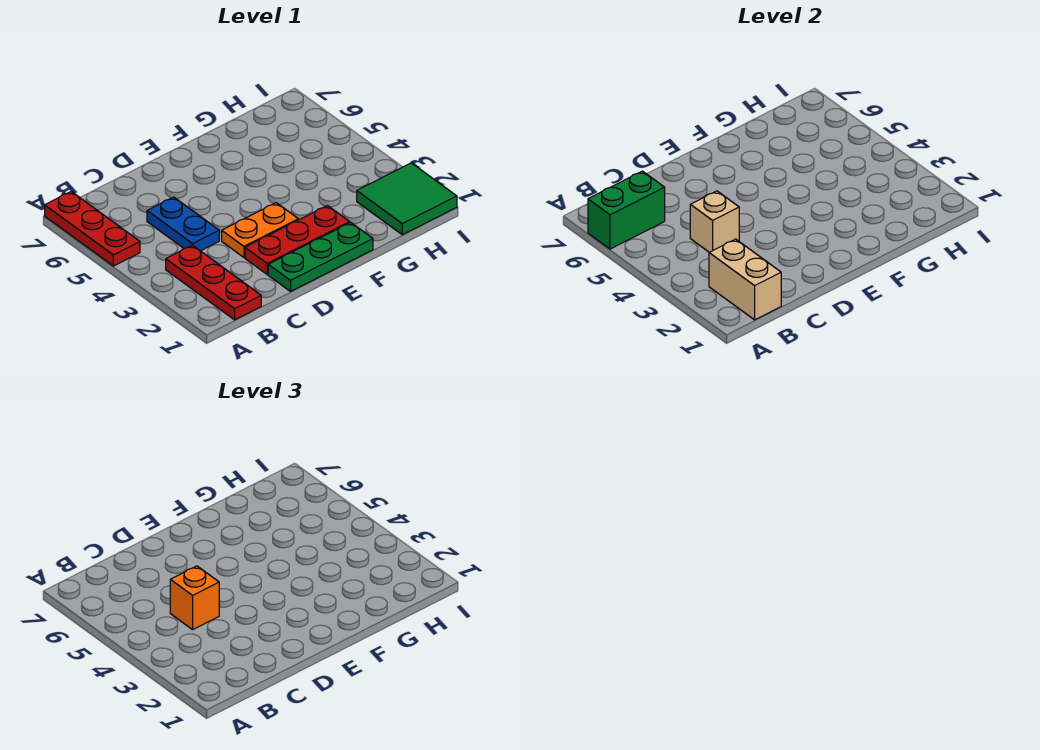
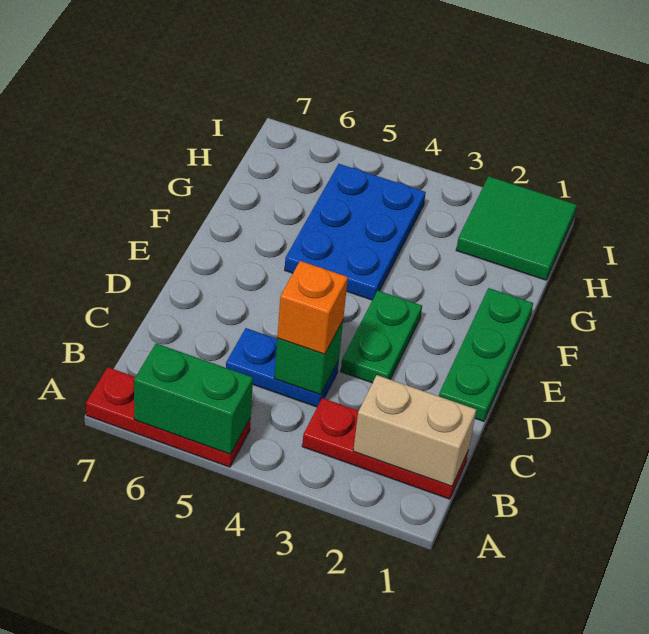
green brick A6:B6 level 2 -> green brick A5:A6 level 2
tan brick C4 level 2 -> green brick C4 level 2
red plate D2:F2 level 1 -> none
orange plate D3:E3 level 1 -> green plate D3:E3 level 1
none -> blue plate F4:H5 level 1

